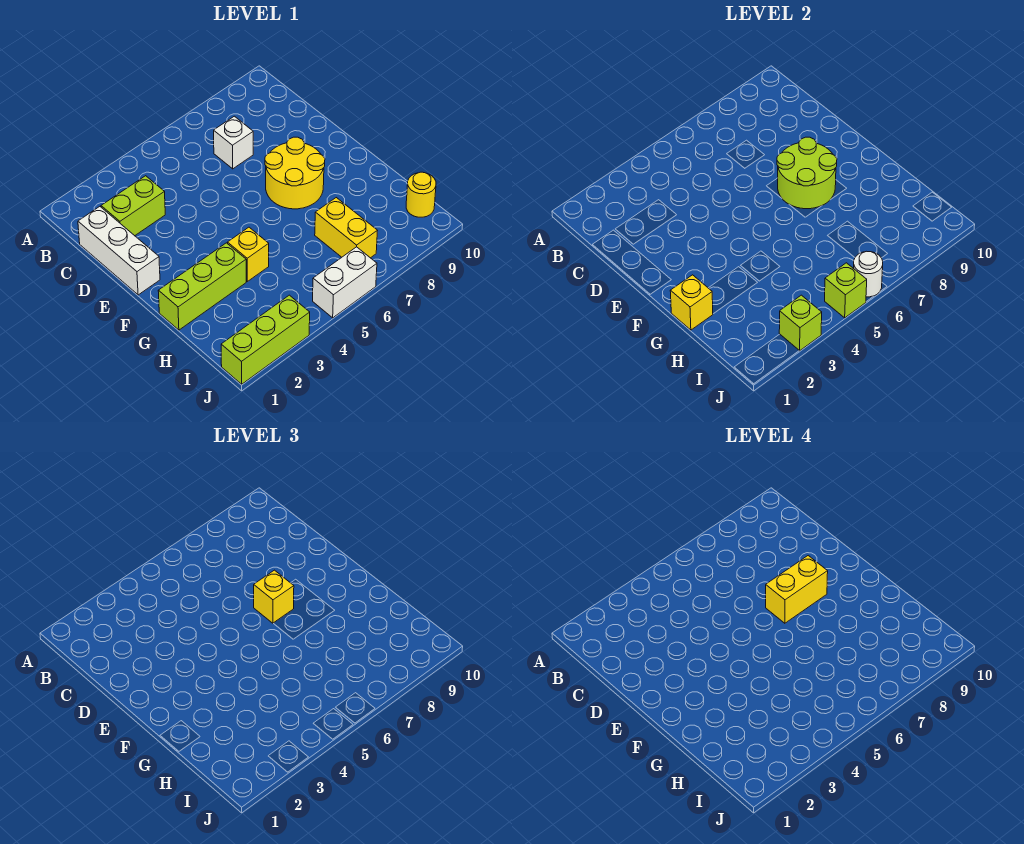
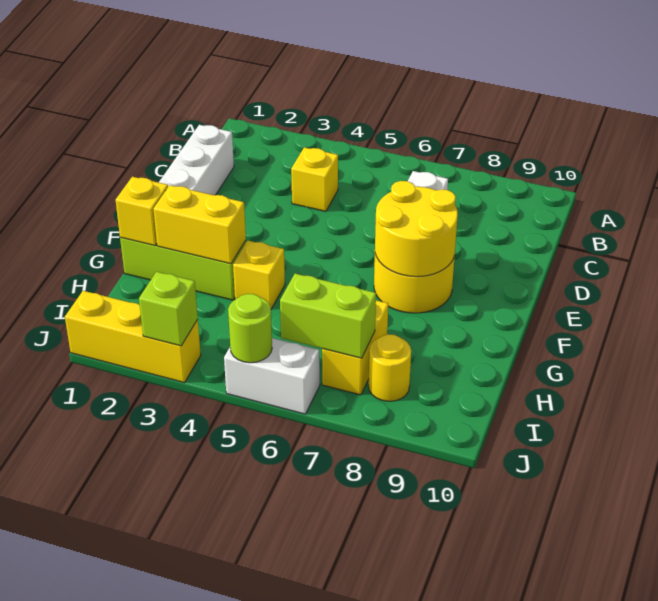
lime brick C2:C3 level 1 -> lime brick I6:I7 level 2
lime round brick E7:F8 level 2 -> yellow round brick E7:F8 level 2
yellow brick E7 level 3 -> yellow brick C4 level 1
yellow brick E7:E8 level 4 -> yellow brick G2:G3 level 2
yellow round brick I10 level 1 -> yellow round brick I8 level 1
lime brick J1:J3 level 1 -> yellow brick J1:J3 level 1
lime brick J5 level 2 -> lime round brick J5 level 2
white round brick J6 level 2 -> none

